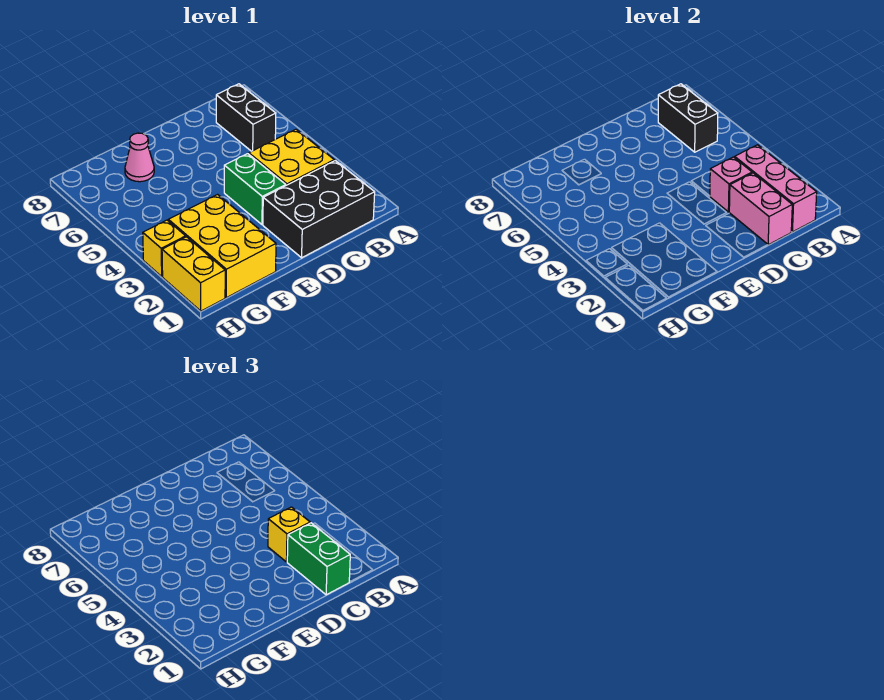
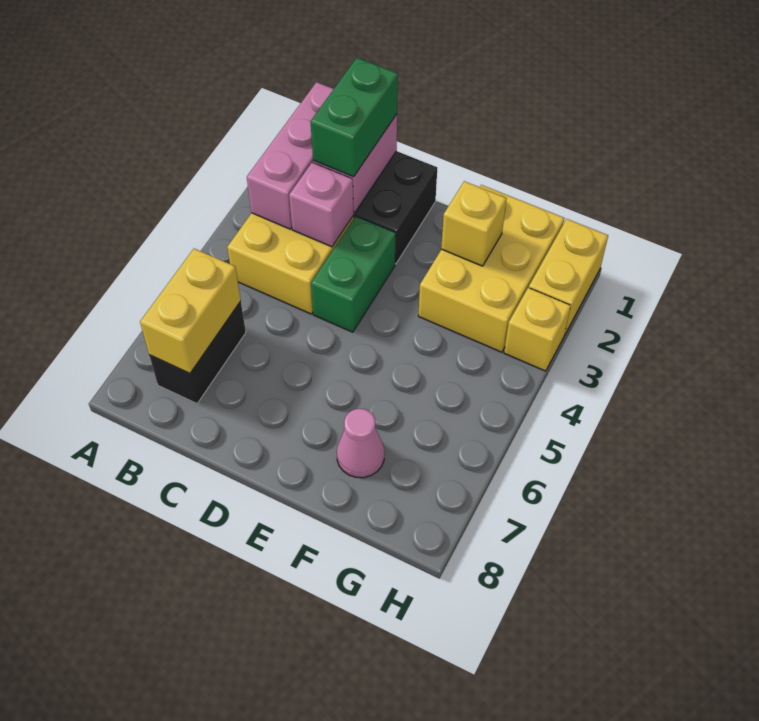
black brick B6:B7 level 2 -> yellow brick B6:B7 level 2
yellow brick C3 level 3 -> yellow brick F2 level 2

